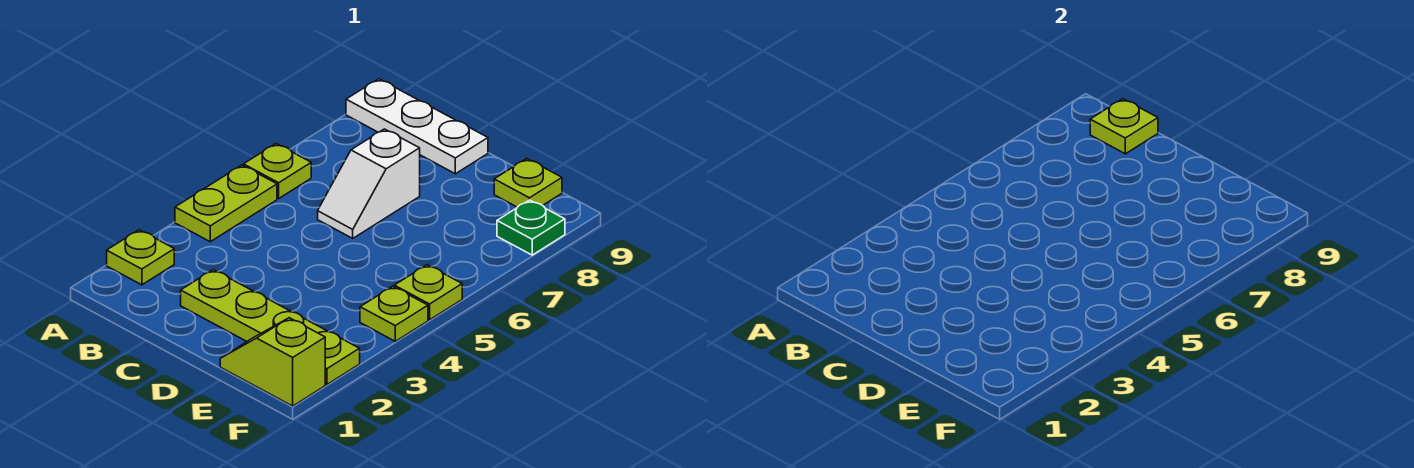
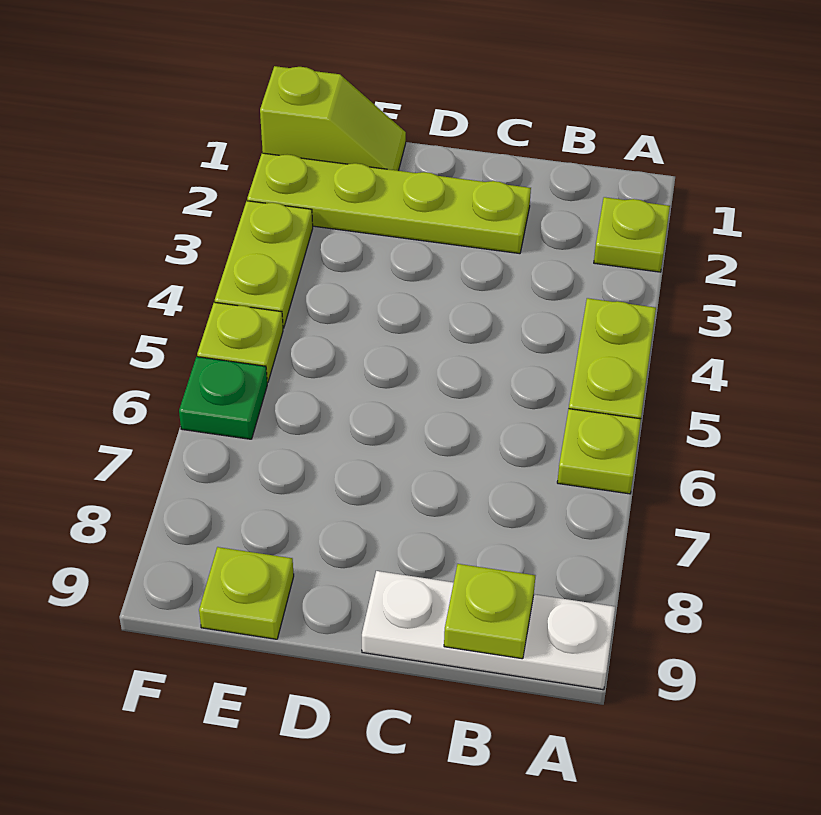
white slope C6:C7 level 1 top 7 -> none
lime plate F4 level 1 -> lime plate F3:F4 level 1
green plate F8 level 1 -> green plate F6 level 1

